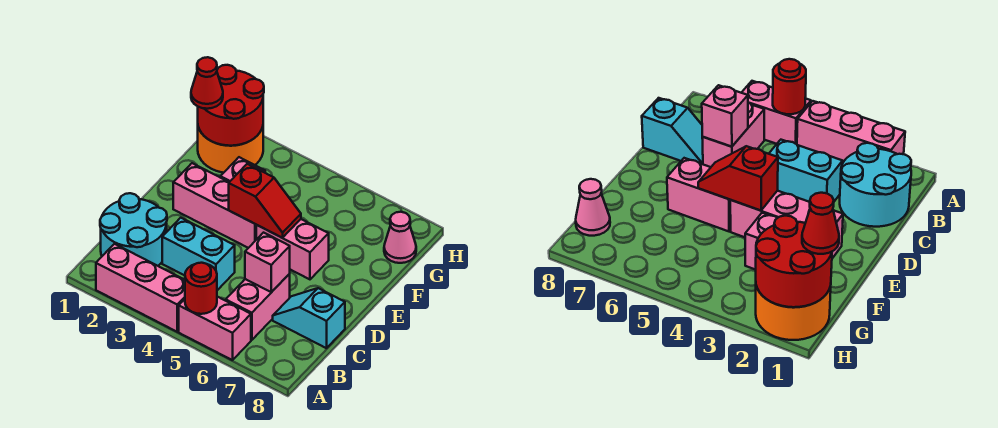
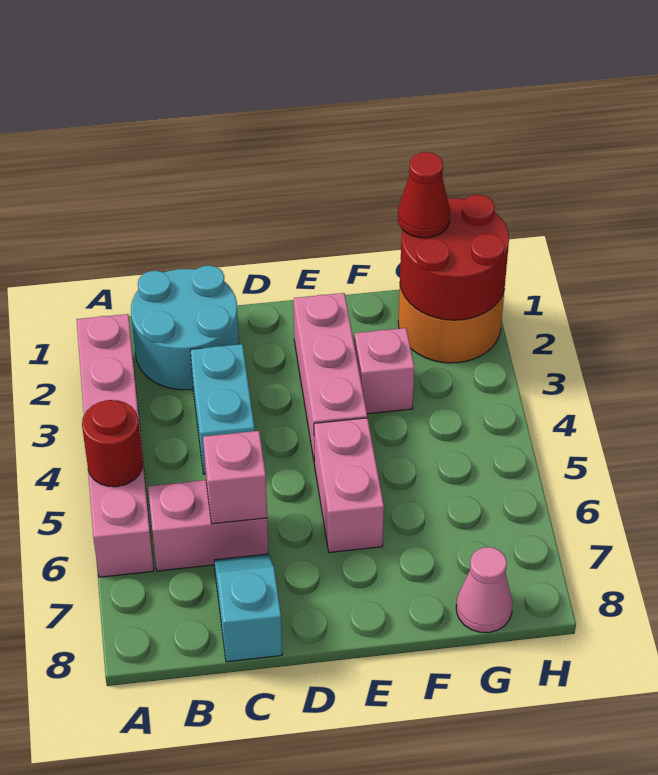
red slope E4:E5 level 2 top 4 -> none

